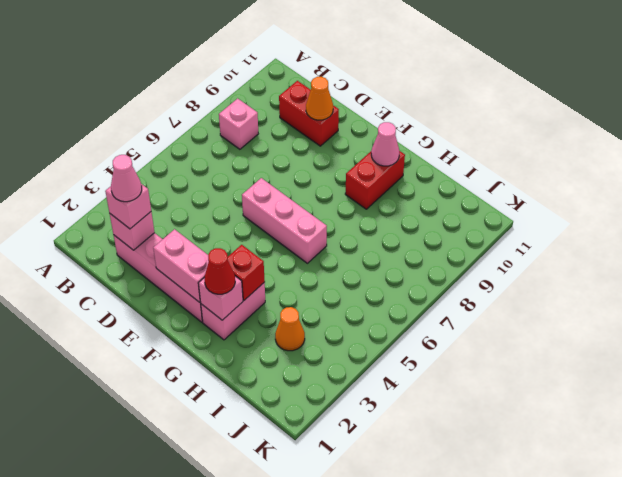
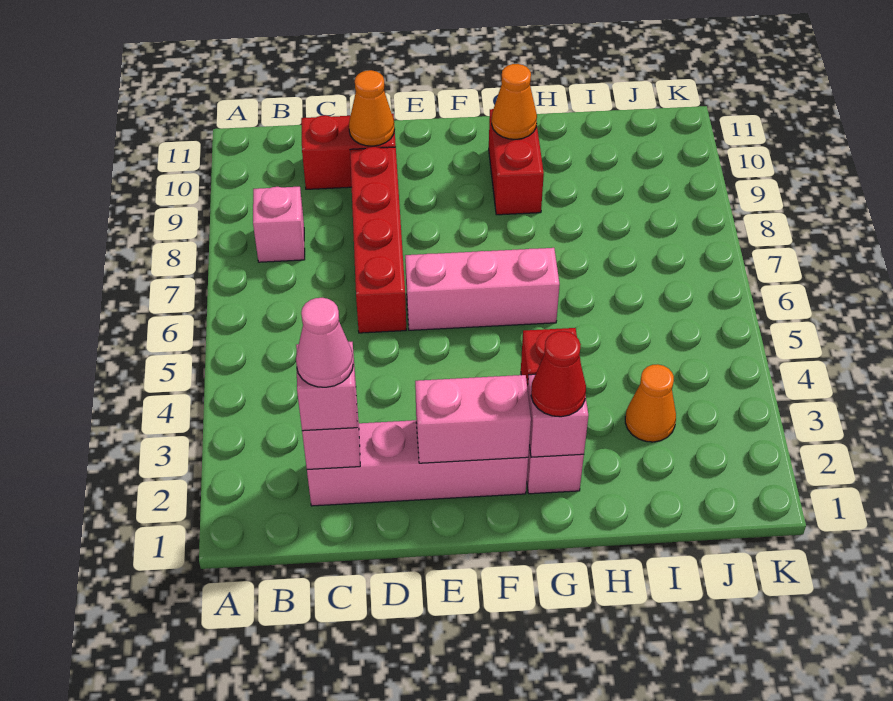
none -> red brick D6:D9 level 1
pink cone G10 level 2 -> orange cone G10 level 2

